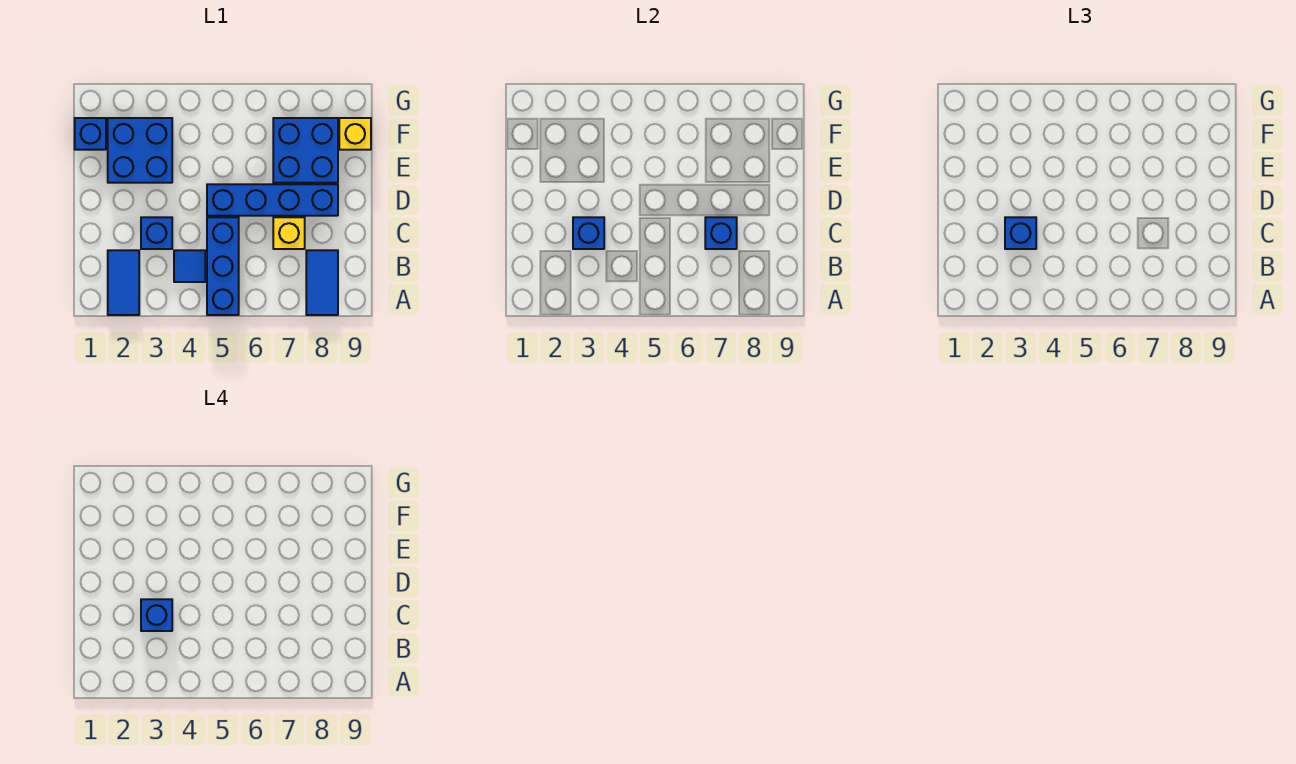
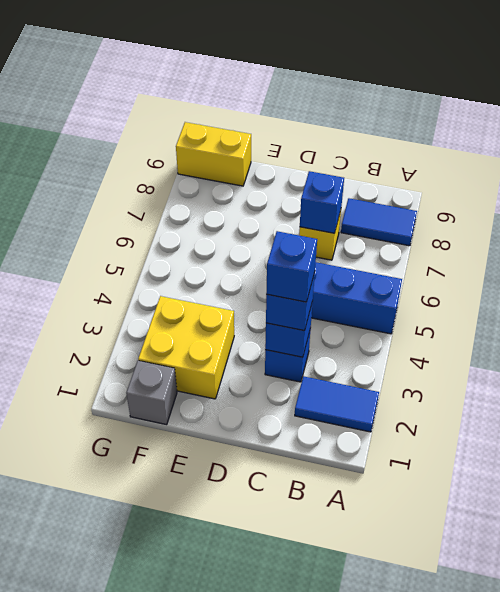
blue tile B4 level 1 -> none
blue brick D5:D8 level 1 -> none
blue brick E2:F3 level 1 -> yellow brick E2:F3 level 1
blue brick E7:F8 level 1 -> none
blue brick F1 level 1 -> grey brick F1 level 1
yellow brick F9 level 1 -> yellow brick F9:G9 level 1

